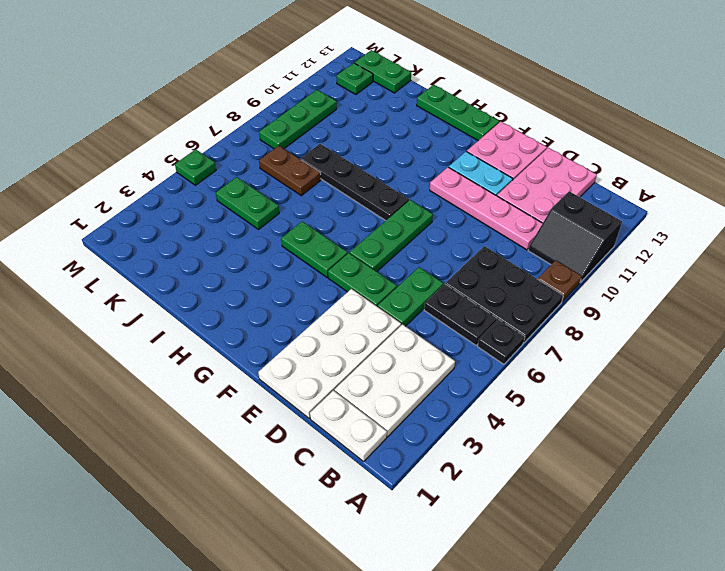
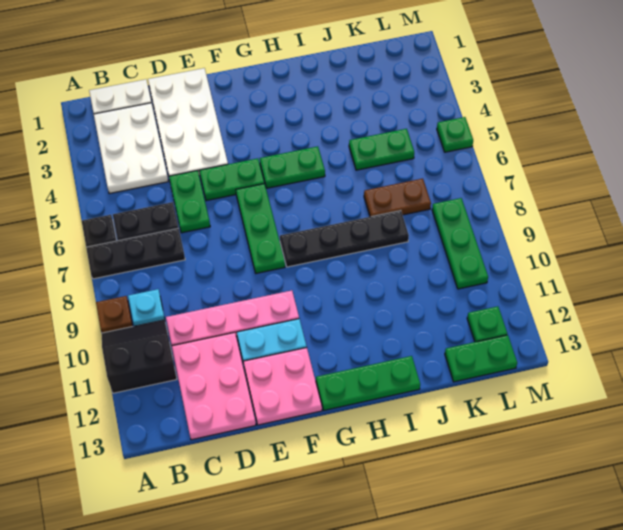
black plate A7:C8 level 1 -> black plate A7:C7 level 1
none -> cyan plate B9 level 1

